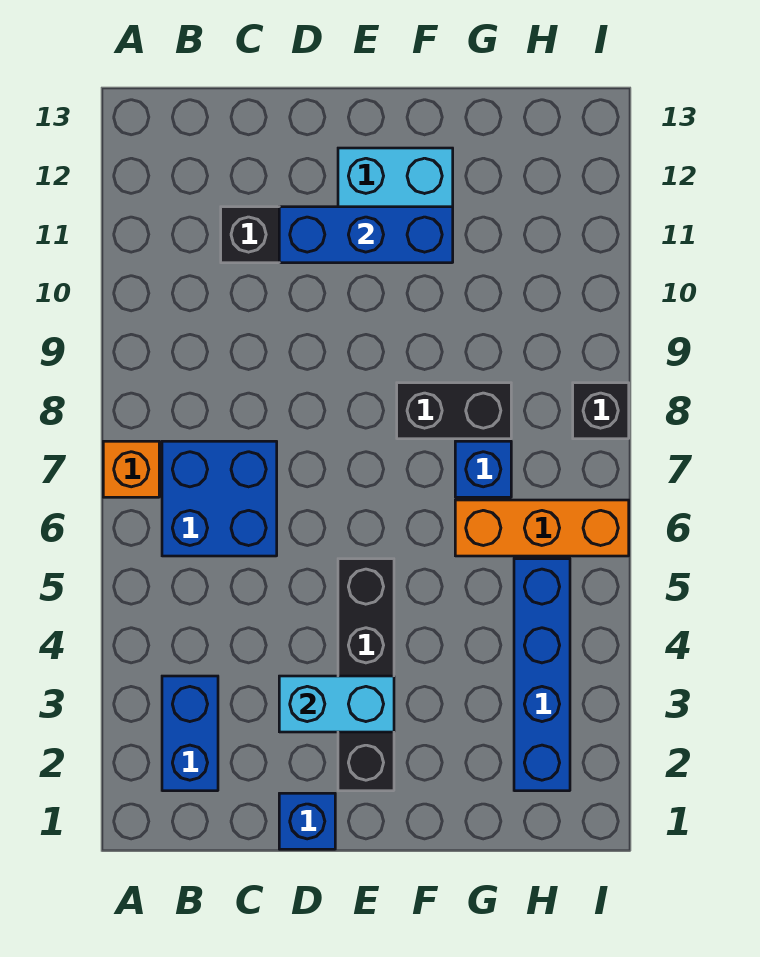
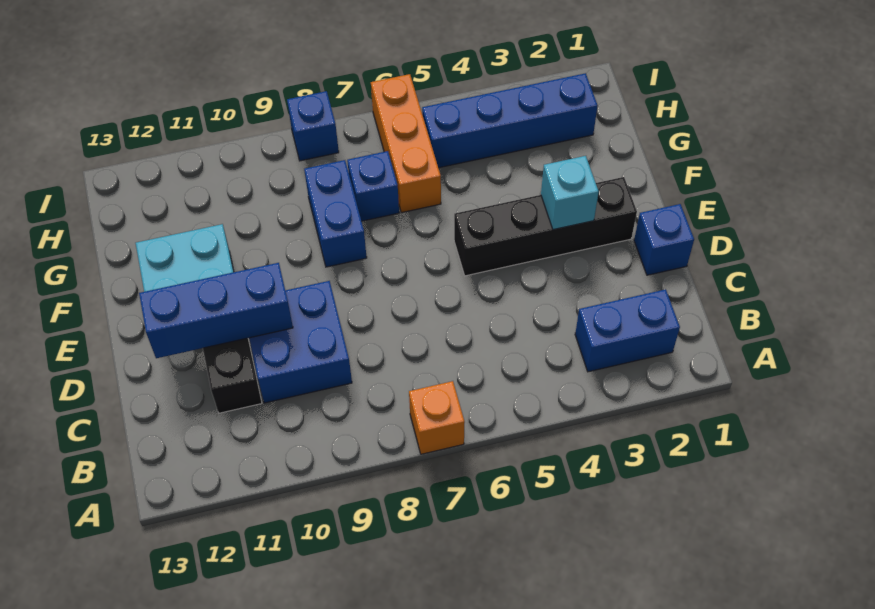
blue brick B6:C7 level 1 -> blue brick C9:D10 level 1
cyan brick D3:E3 level 2 -> cyan brick E3 level 2
blue brick D11:F11 level 2 -> blue brick D10:D12 level 2
black brick F8:G8 level 1 -> blue brick F8:G8 level 1
black brick I8 level 1 -> blue brick I8 level 1

